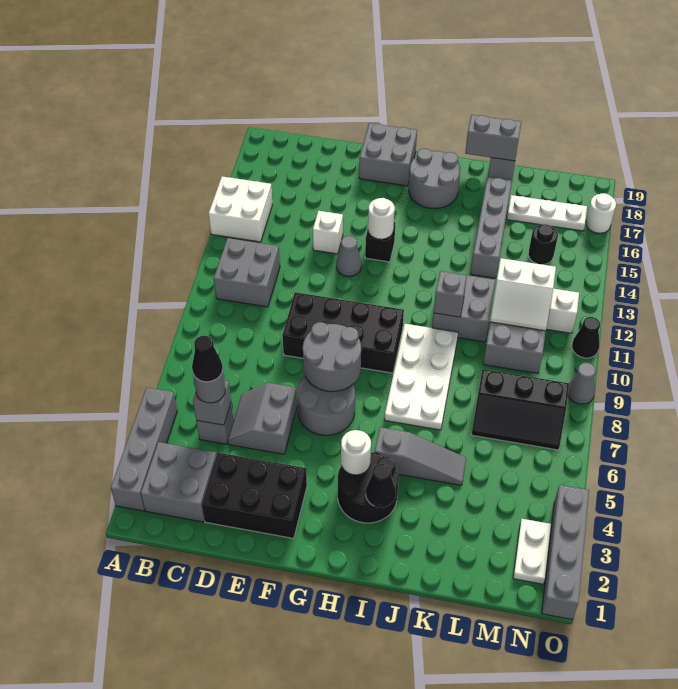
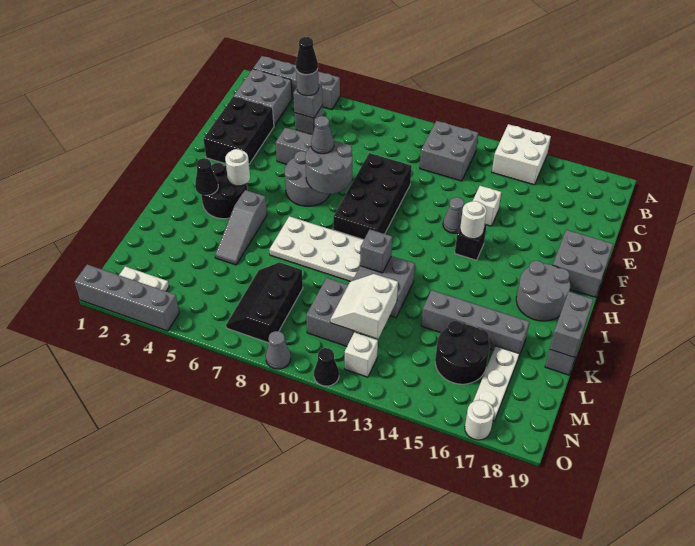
none -> grey cone F7 level 3
black round brick M15 level 1 -> black round brick L15:M16 level 1

